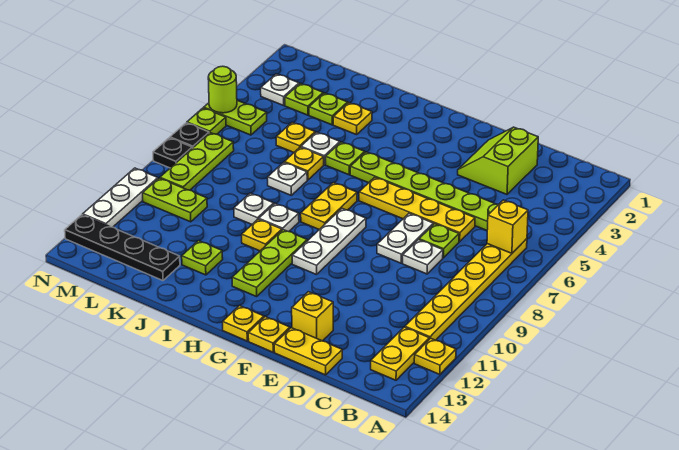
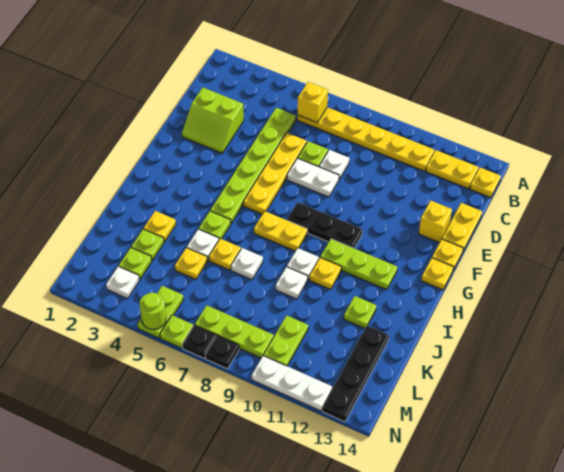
yellow plate A12 level 1 -> yellow plate B14 level 1
white plate G8:G10 level 1 -> black plate G8:G10 level 1

